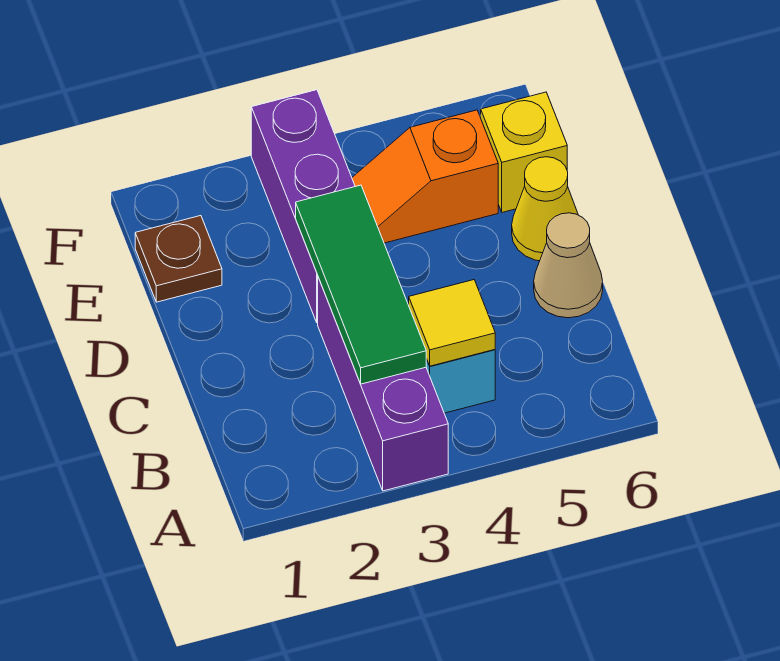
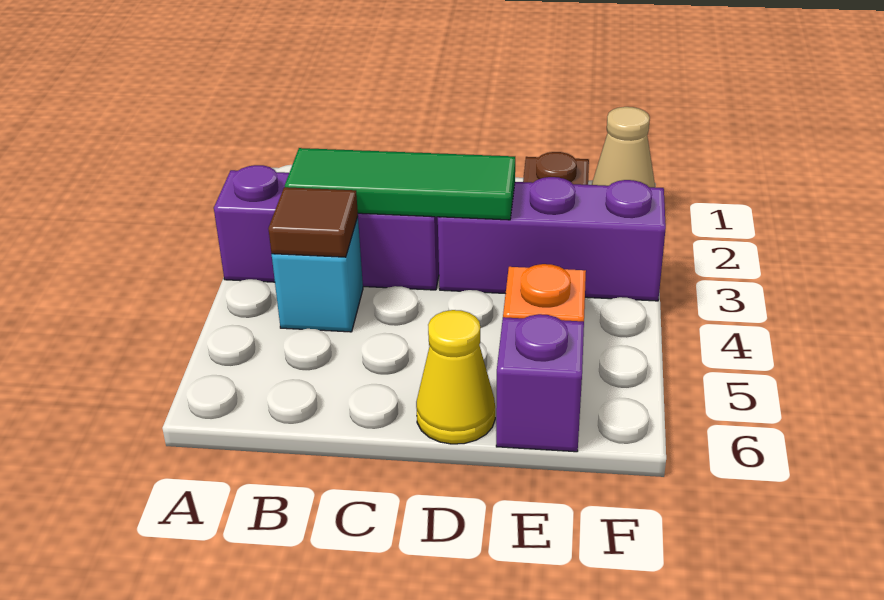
yellow tile B4 level 2 -> brown tile B4 level 2
tan cone C6 level 1 -> tan cone F1 level 1
yellow brick E6 level 1 -> purple brick E6 level 1

